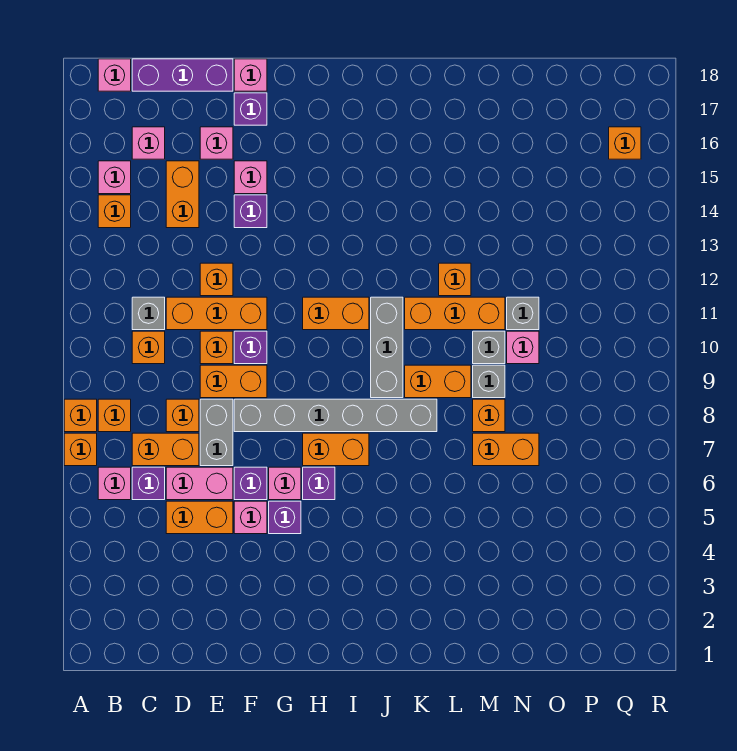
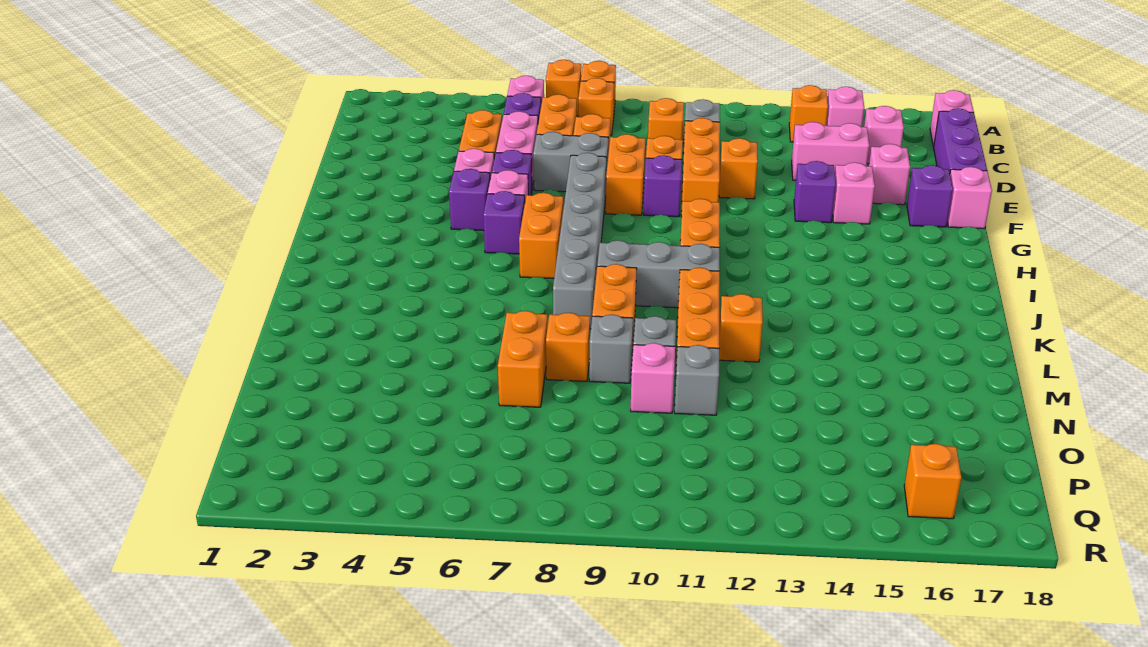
orange brick D14:D15 level 1 -> pink brick D14:D15 level 1

